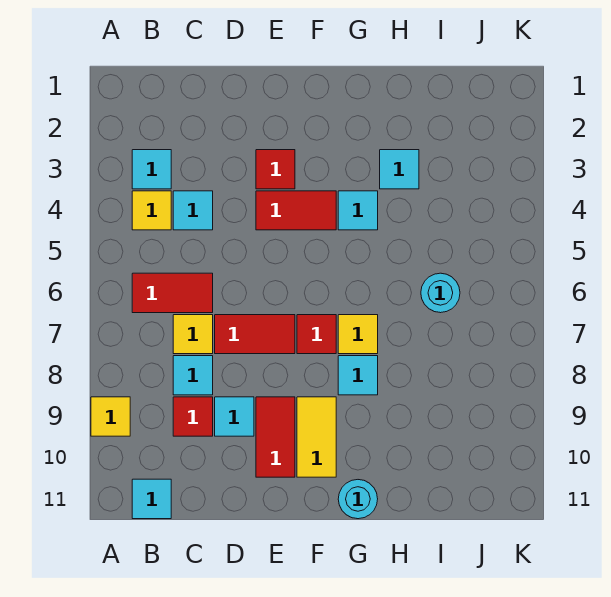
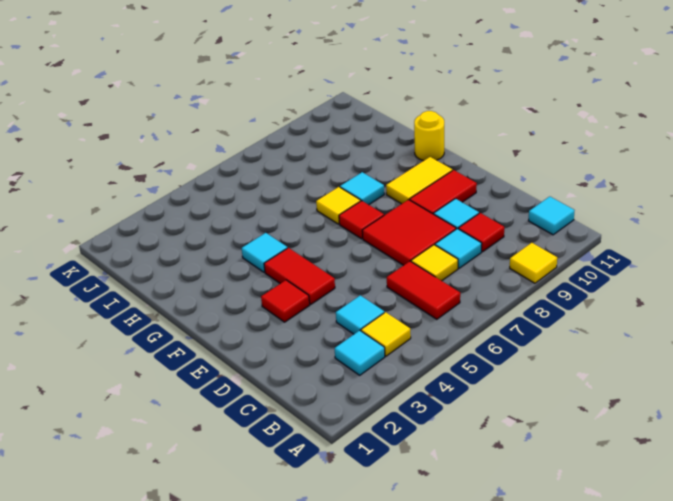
red tile D7:E7 level 1 -> red tile D7:E8 level 1
cyan round brick G11 level 1 -> yellow round brick G11 level 1
cyan tile H3 level 1 -> none
cyan round brick I6 level 1 -> none

